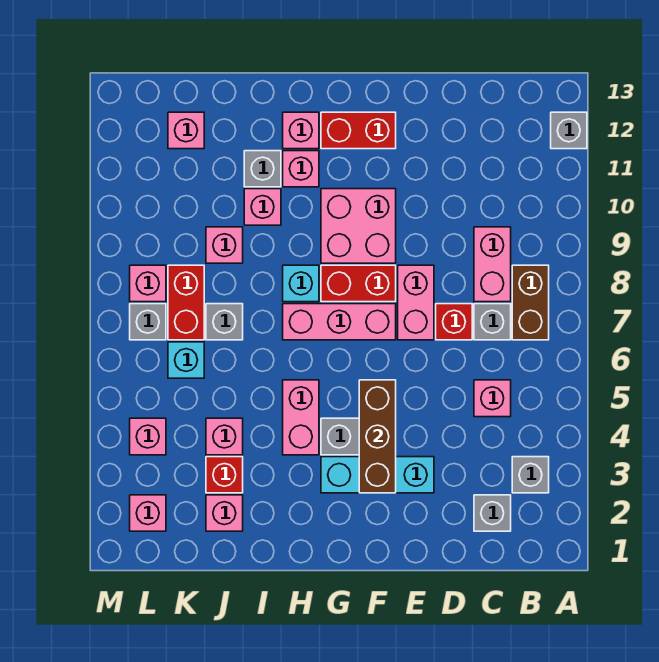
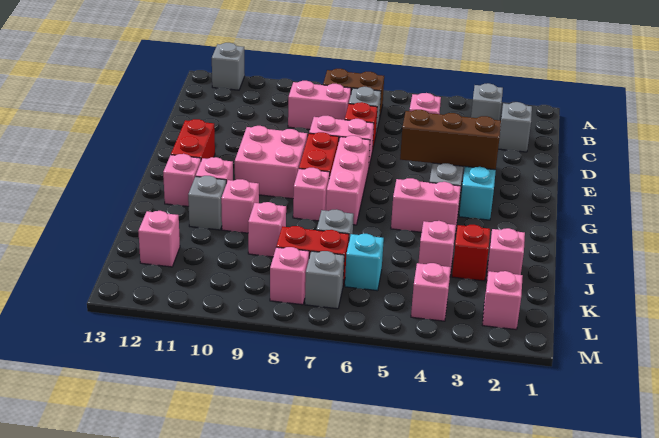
cyan brick H8 level 1 -> pink brick H8 level 1

